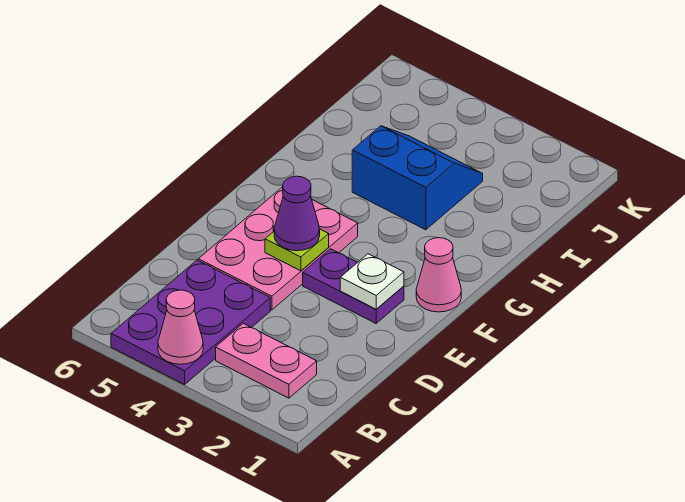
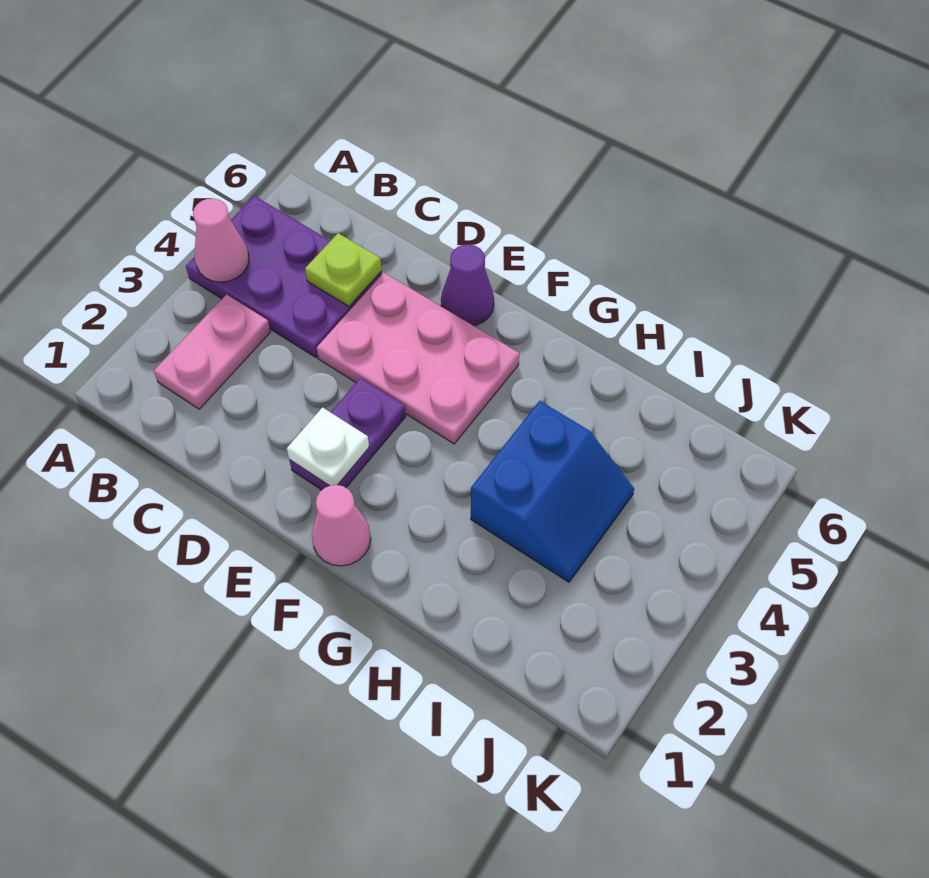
lime plate E4 level 2 -> lime plate C5 level 2
purple cone E4 level 3 -> purple cone E6 level 1

